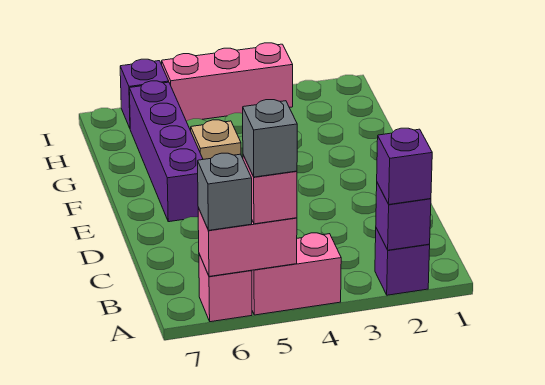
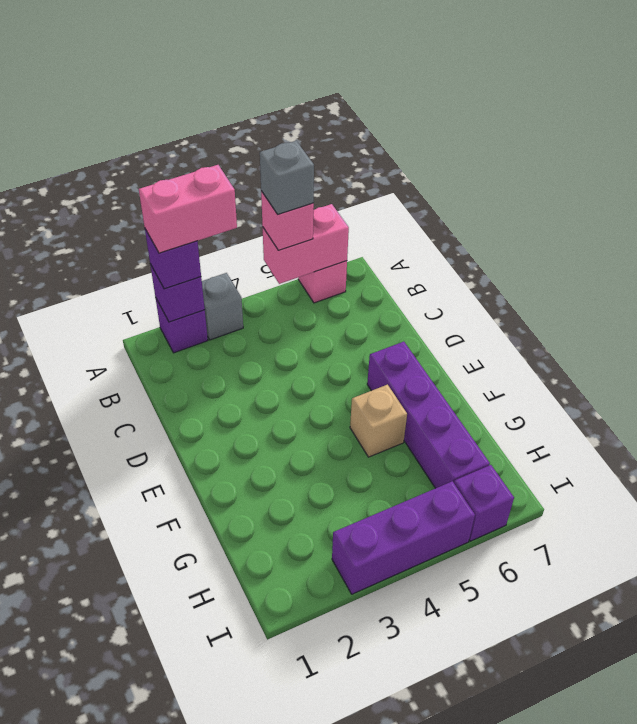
pink brick A4:A5 level 1 -> pink brick A2:A3 level 4
grey brick A6 level 3 -> grey brick A3 level 1
pink brick I3:I5 level 1 -> purple brick I3:I5 level 1

